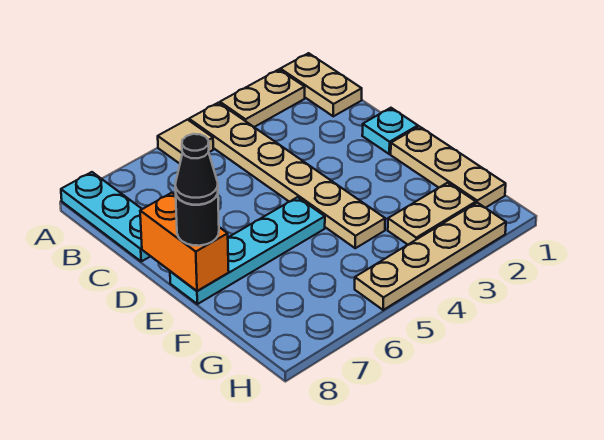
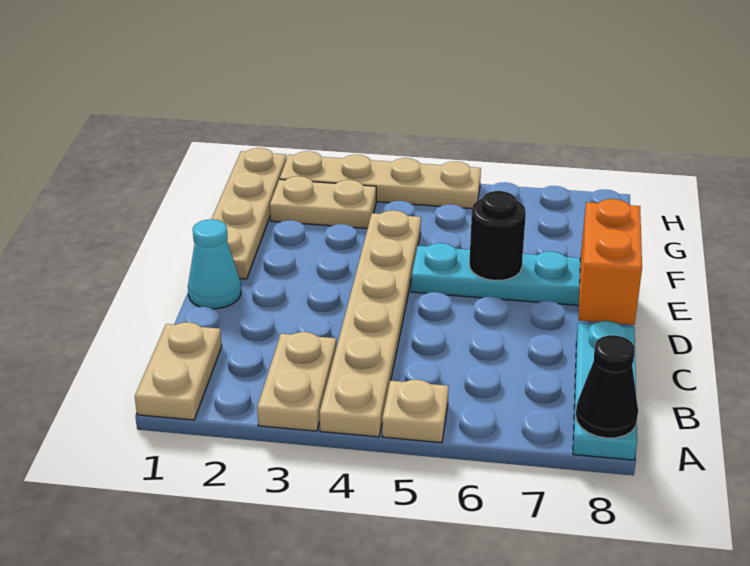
tan plate A2:A3 level 1 -> tan plate A3:B3 level 1
tan tile A5 level 1 -> tan plate A5 level 1
cyan plate D1 level 1 -> cyan cone D1 level 1
tan plate E1:G1 level 1 -> tan plate E1:H1 level 1
black round brick E8 level 3 -> black round brick E6 level 2
black cone E8 level 4 -> black cone A8 level 2

